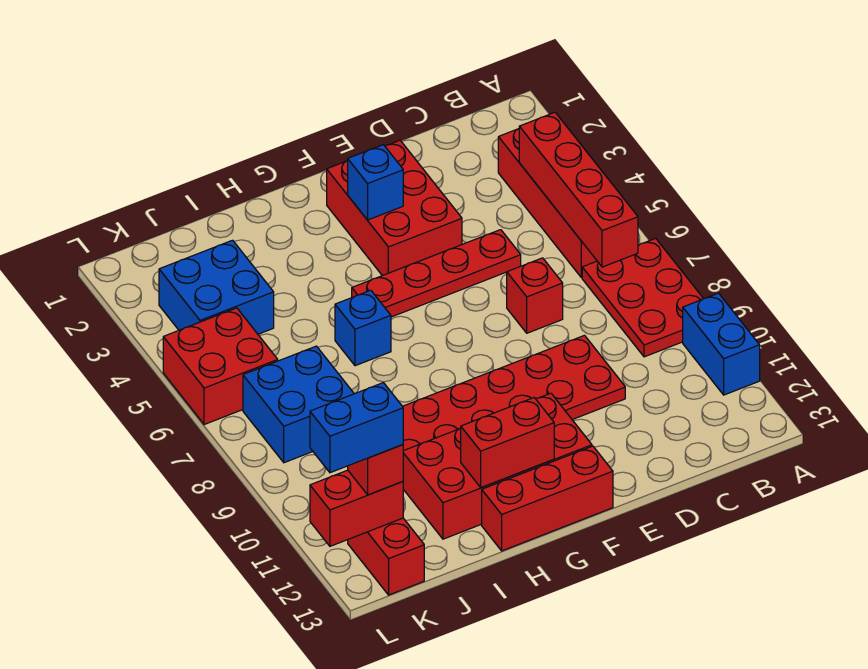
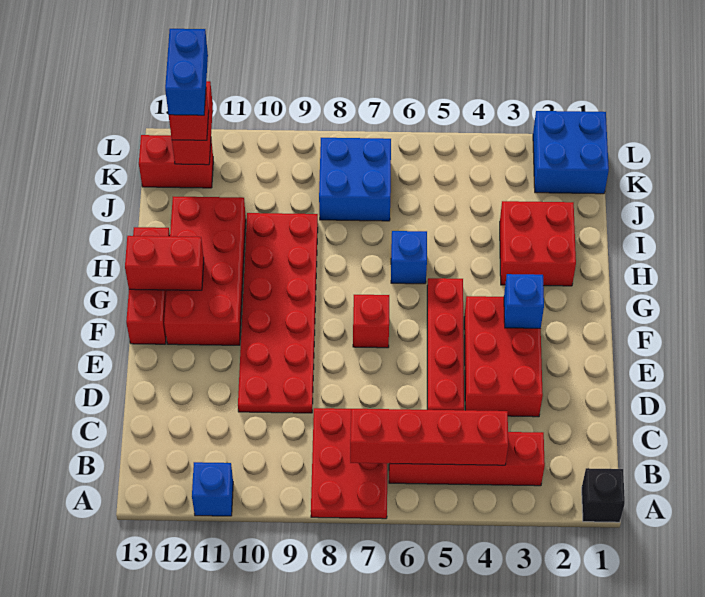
none -> black brick A1 level 1
red plate A7:B9 level 1 -> red plate A7:C8 level 1
blue brick A10:A11 level 1 -> blue brick A11 level 1
red brick D7 level 1 -> red brick F7 level 1
red brick E2:F4 level 1 -> red brick D3:F4 level 1
red brick G12:H12 level 2 -> red brick G12:G13 level 2
blue brick J3:K4 level 1 -> blue brick K1:L2 level 1
red brick K5:L6 level 1 -> red brick H2:I3 level 1

